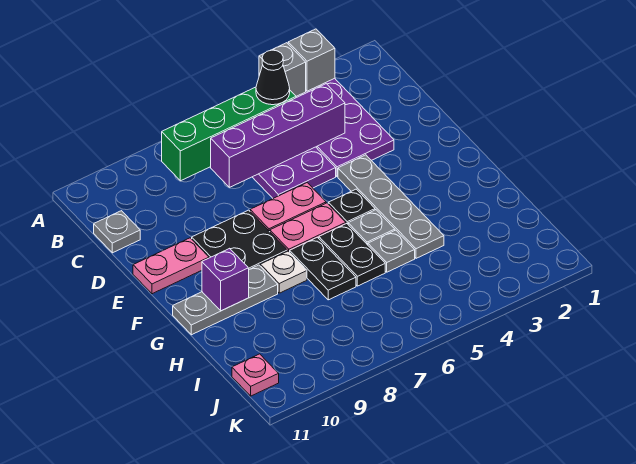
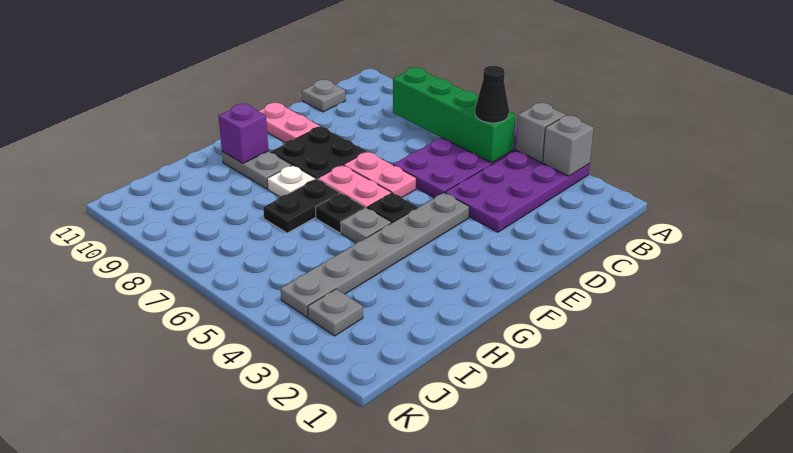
purple brick C4:C7 level 2 -> none
grey plate E4:H4 level 1 -> grey plate E4:J4 level 1
black plate G6:H6 level 1 -> black plate G6 level 1
grey plate G9:G11 level 1 -> grey plate G9:G10 level 1
grey plate H5 level 1 -> grey plate J3 level 1
pink plate J11 level 1 -> none

